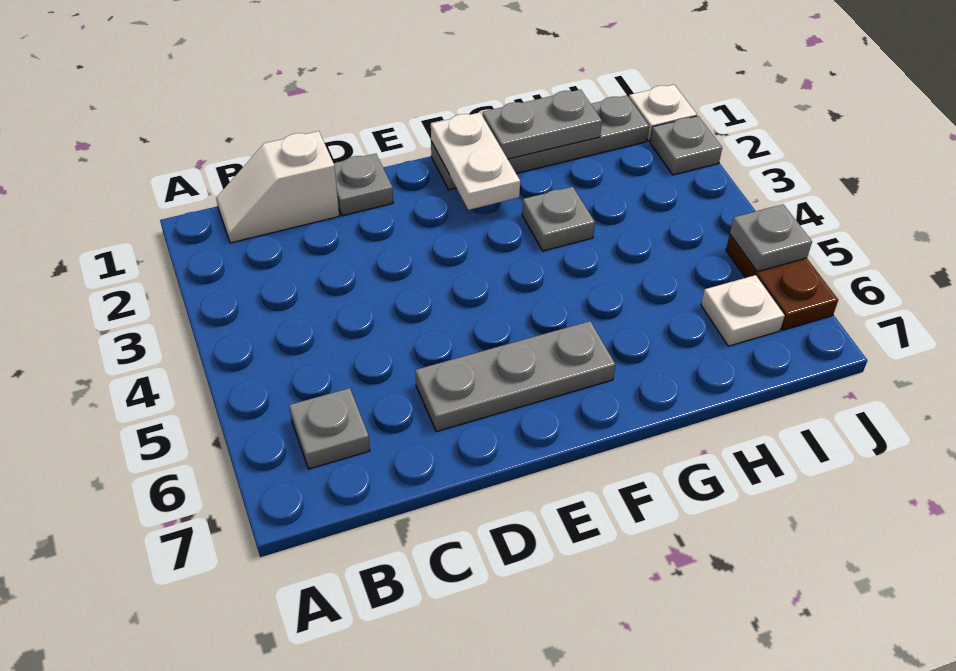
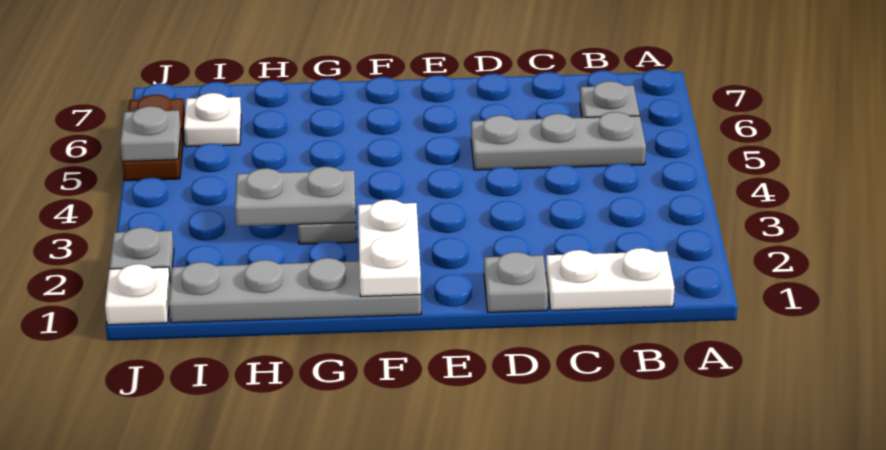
white slope B1:C1 level 1 top C -> white plate B1:C1 level 1
grey plate D6:F6 level 1 -> grey plate B5:D5 level 1
grey plate G1:H1 level 2 -> grey plate G3:H3 level 2

